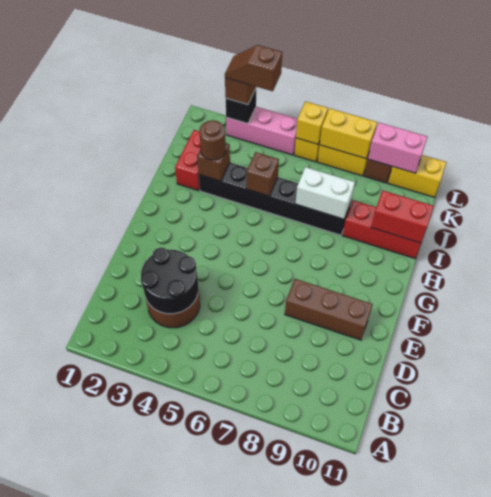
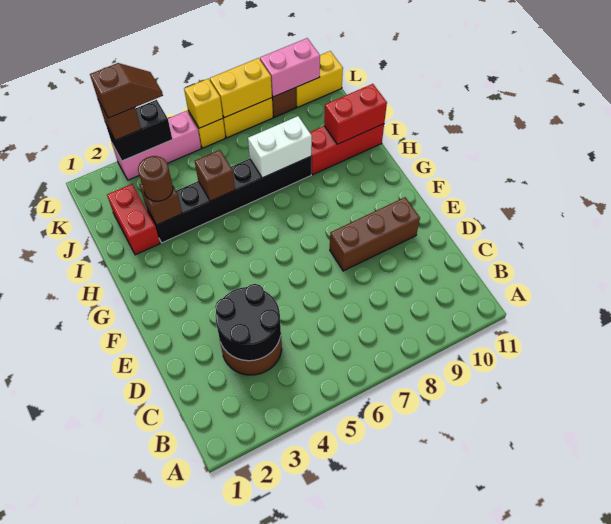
black brick L3 level 2 -> black brick L3:L4 level 2
brown slope L3:L4 level 4 top 4 -> brown slope L3:L4 level 4 top 3

